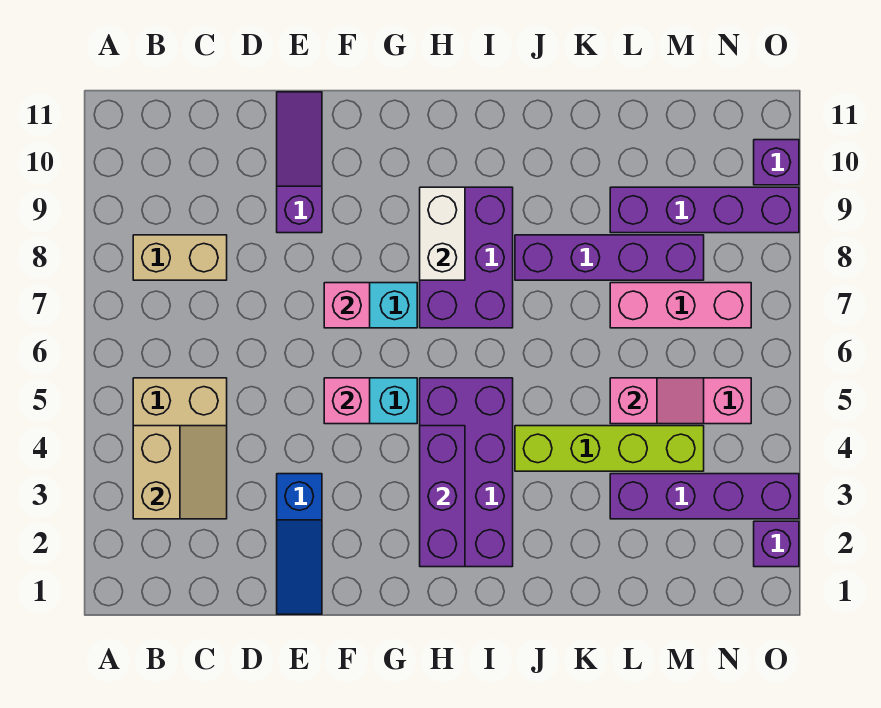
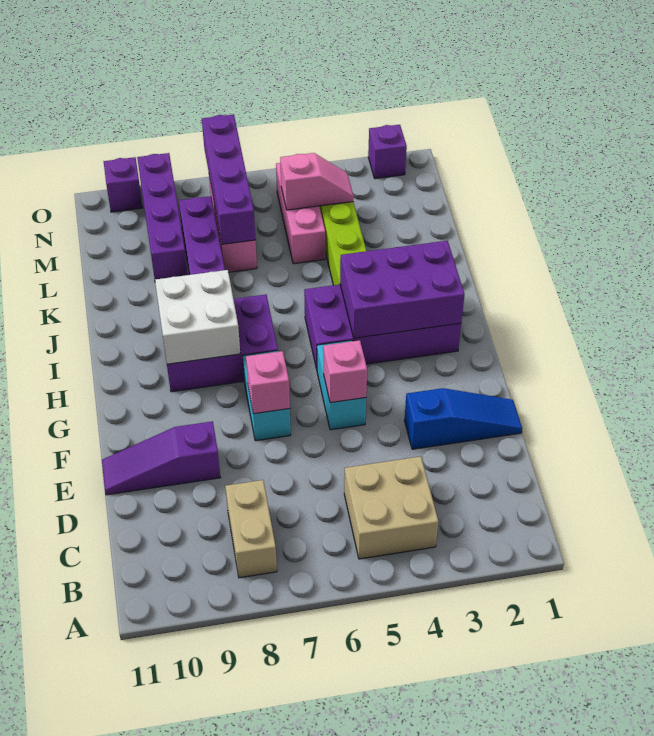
tan slope B3:C4 level 2 top B -> none
purple brick H2:H4 level 2 -> purple brick H2:I4 level 2
white brick H8:H9 level 2 -> white brick H8:I9 level 2
purple brick L3:O3 level 1 -> purple brick L7:O7 level 2
pink slope L5:M5 level 2 top L -> pink slope M4:M5 level 2 top 5

